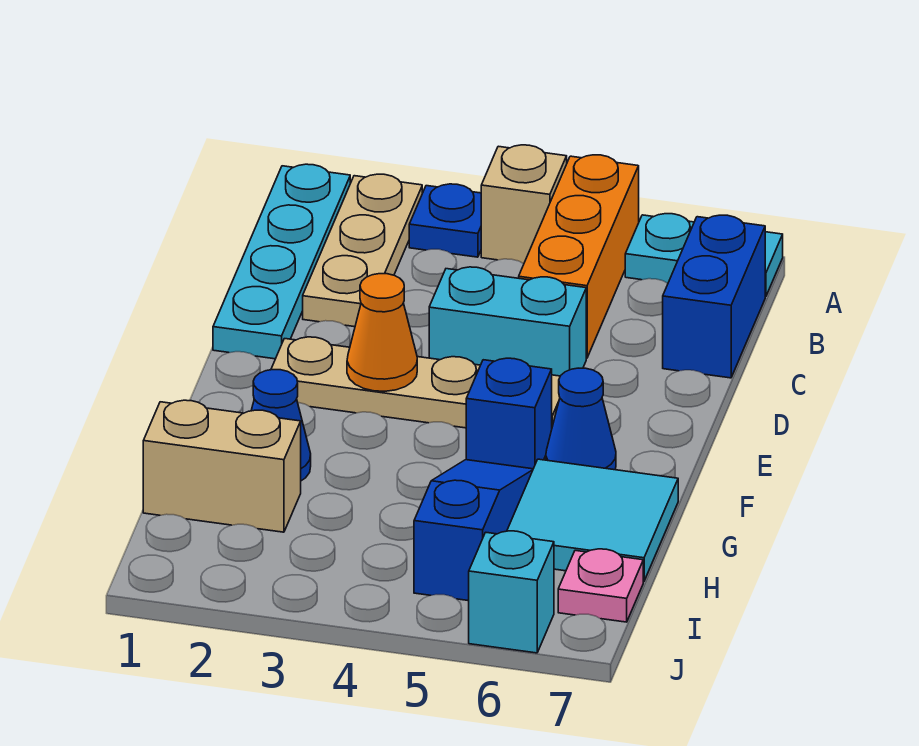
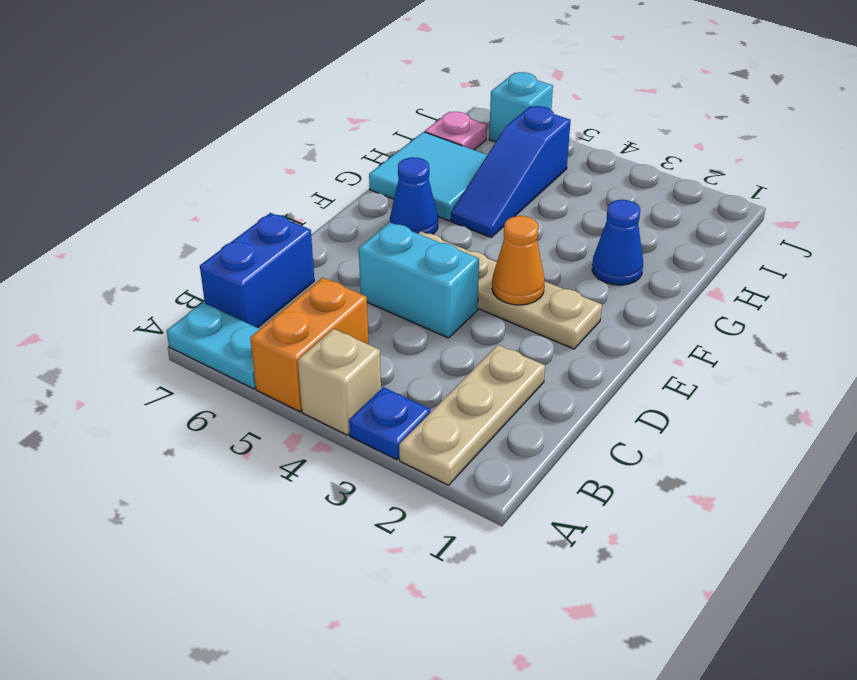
cyan plate A1:D1 level 1 -> none
orange brick A5:C5 level 1 -> orange brick A5:B5 level 1
blue brick F5 level 1 -> none
tan brick H1:H2 level 1 -> none

